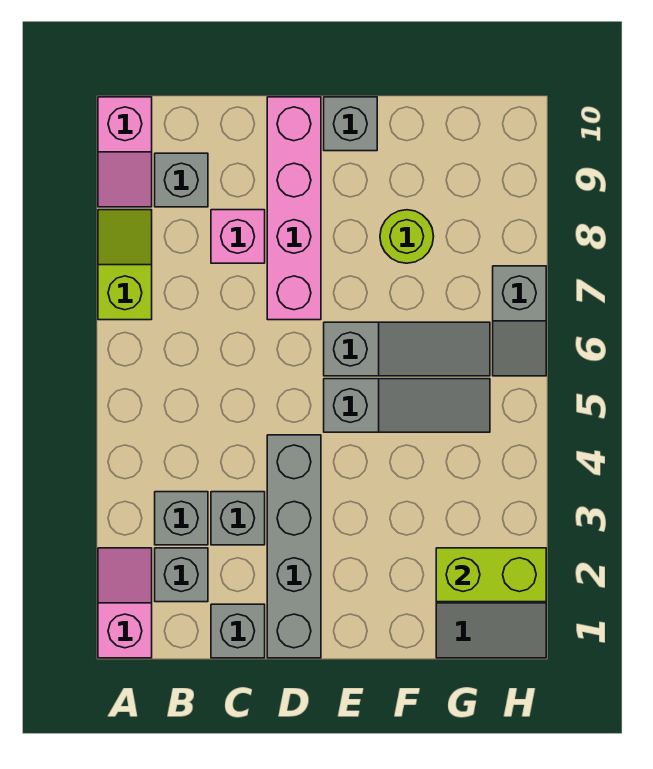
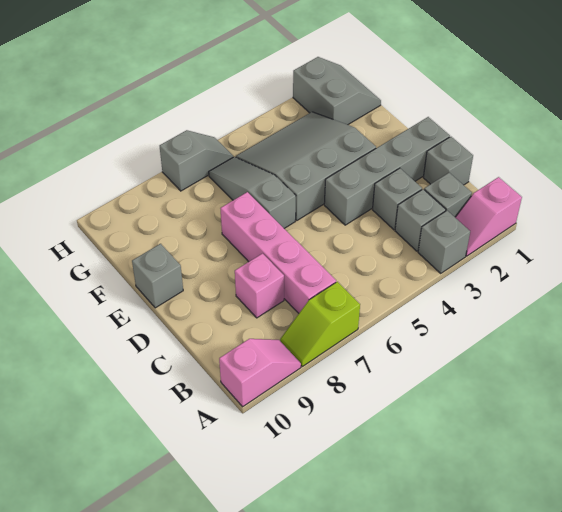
grey brick B9 level 1 -> grey brick A3 level 1
pink brick D7:D10 level 1 -> pink brick B7:E7 level 1
grey slope E5:G5 level 1 top E -> grey slope E3:G5 level 1 top E
lime round brick F8 level 1 -> none
lime brick G2:H2 level 2 -> none

